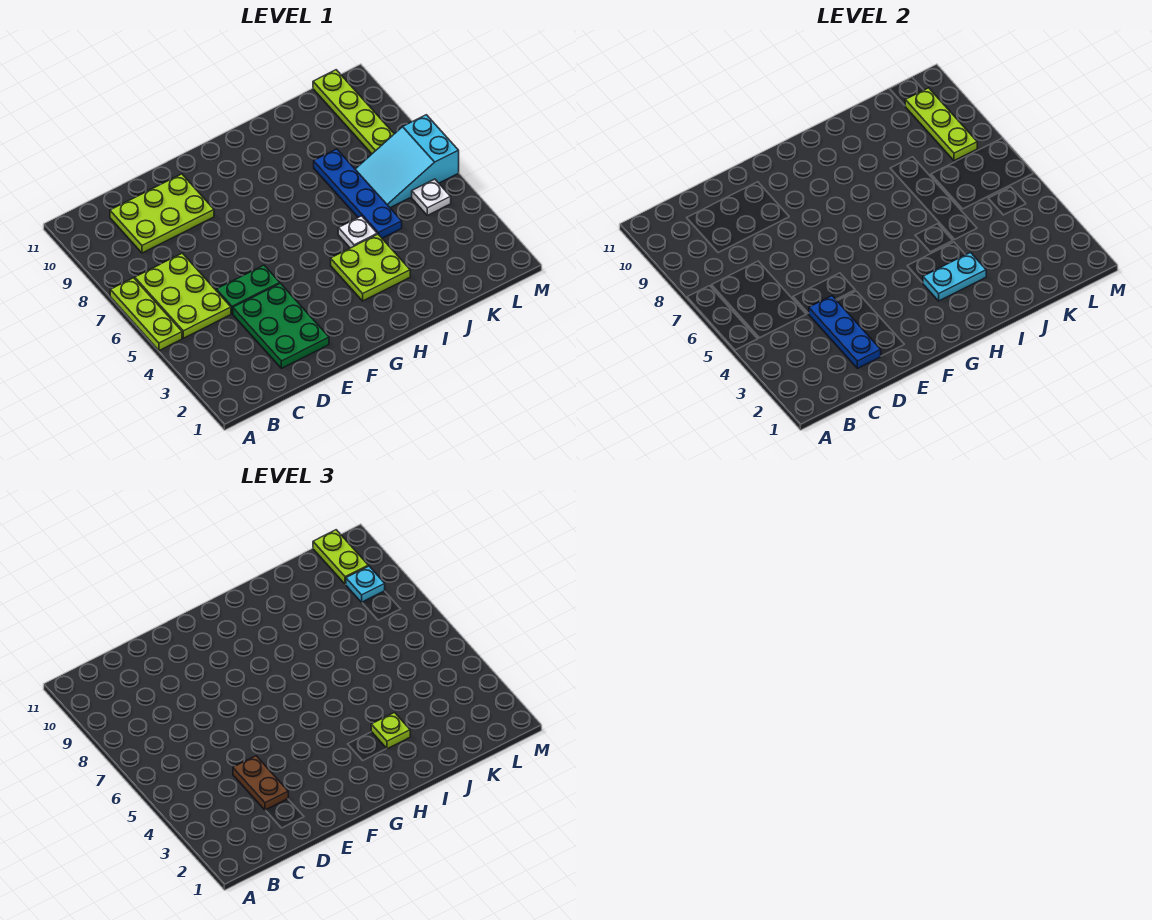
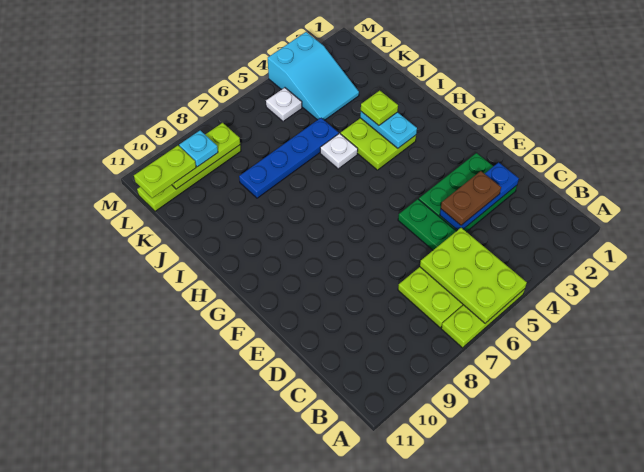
lime plate C9:E10 level 1 -> lime plate A5:C6 level 2
cyan slope K6:M7 level 1 top M -> cyan slope K3:M4 level 1 top M

